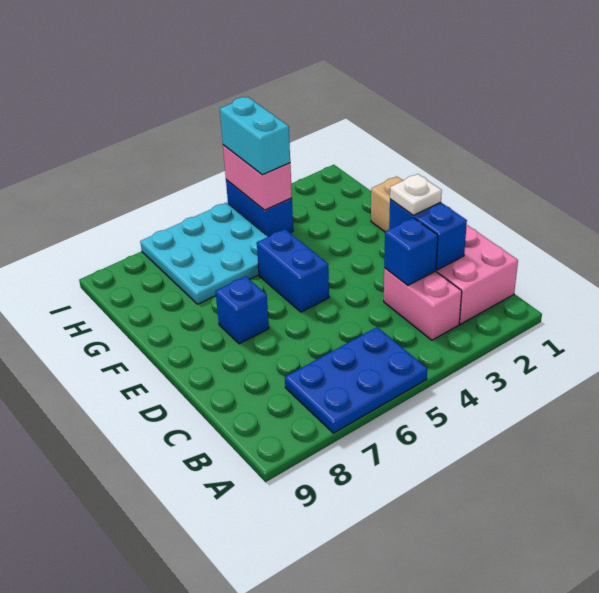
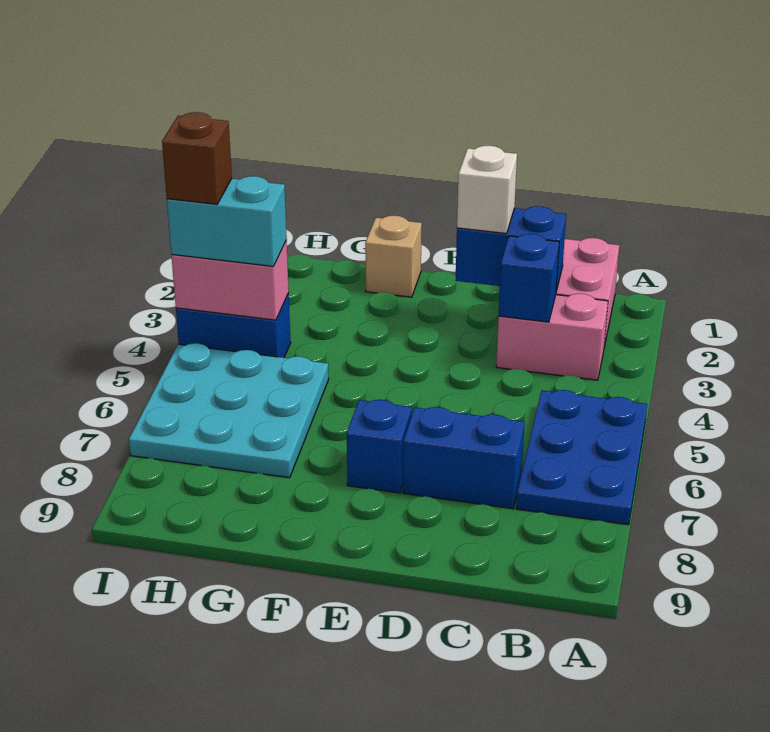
white plate D2 level 3 -> white brick D2 level 3
blue brick E5:F5 level 1 -> blue brick C7:D7 level 1
none -> brown brick I4 level 4

